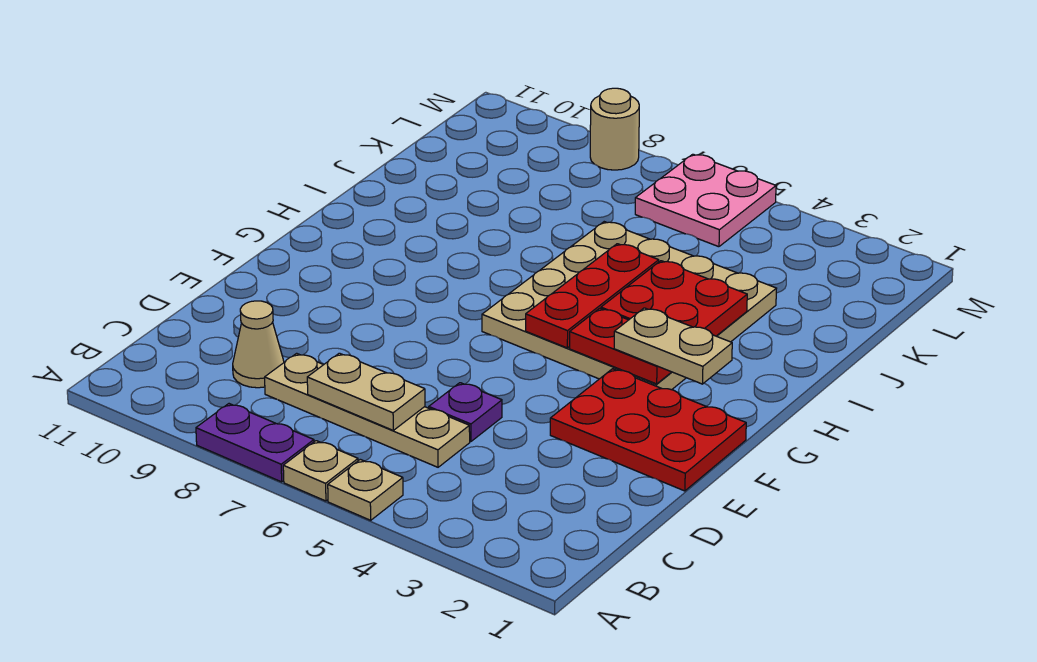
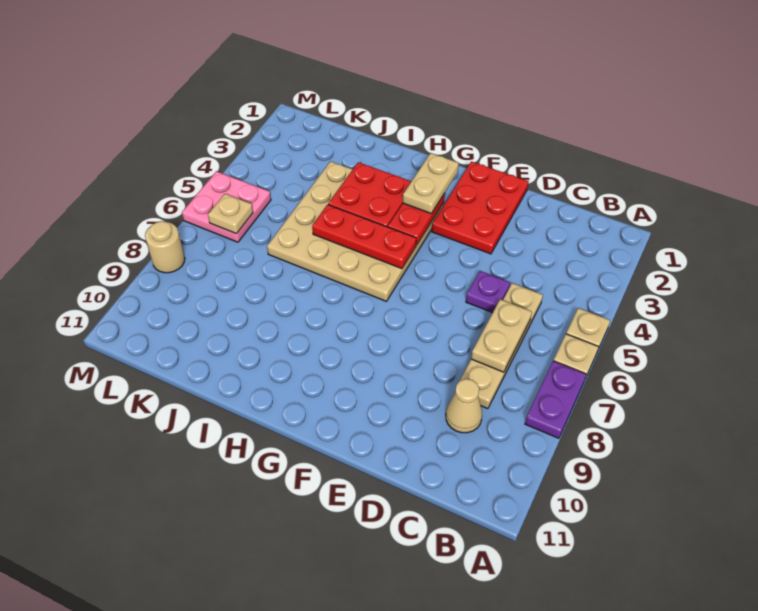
none -> tan plate L6 level 2

